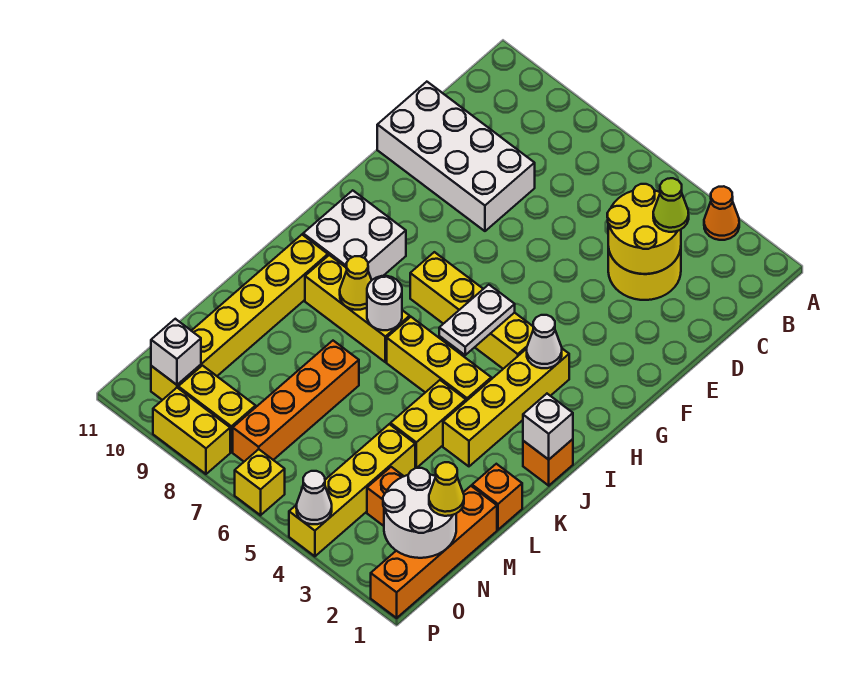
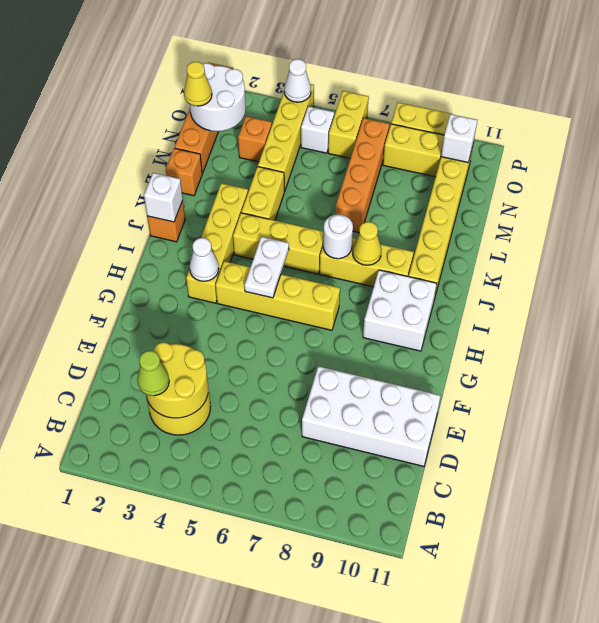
orange cone A3 level 1 -> none
none -> white brick O5 level 1
yellow brick P6 level 1 -> yellow brick O6:P6 level 1

